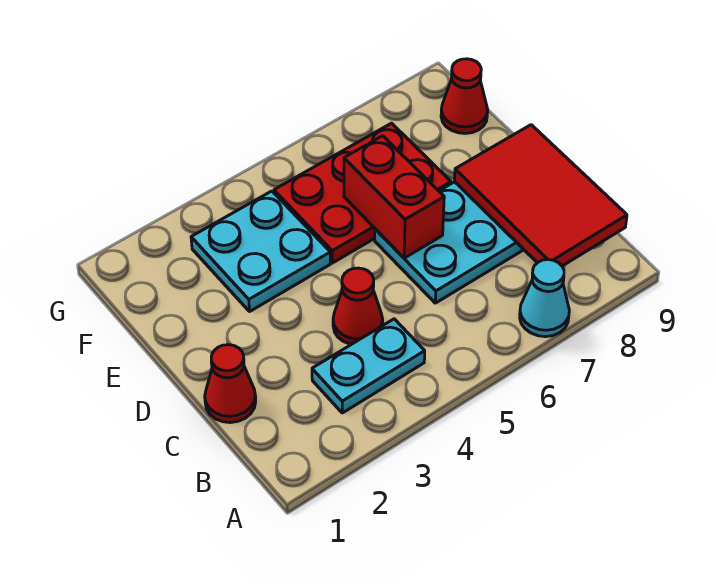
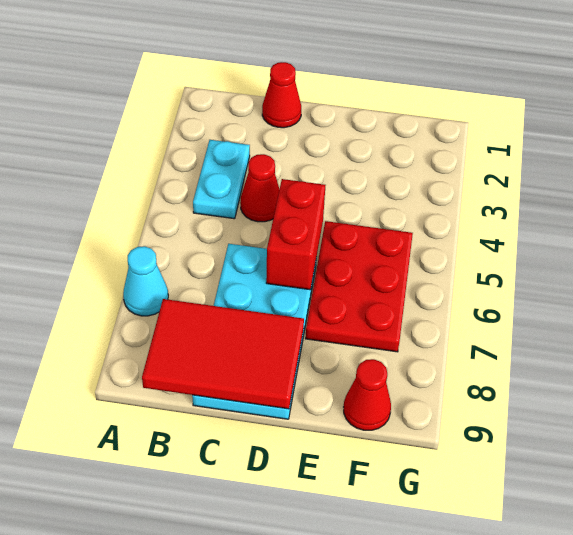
red brick D6:E6 level 2 -> red brick D5:D6 level 2
cyan plate E3:F4 level 1 -> none

